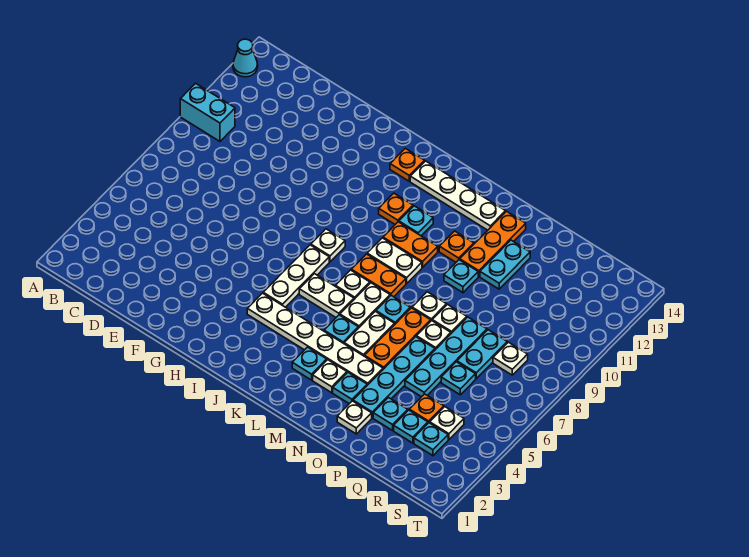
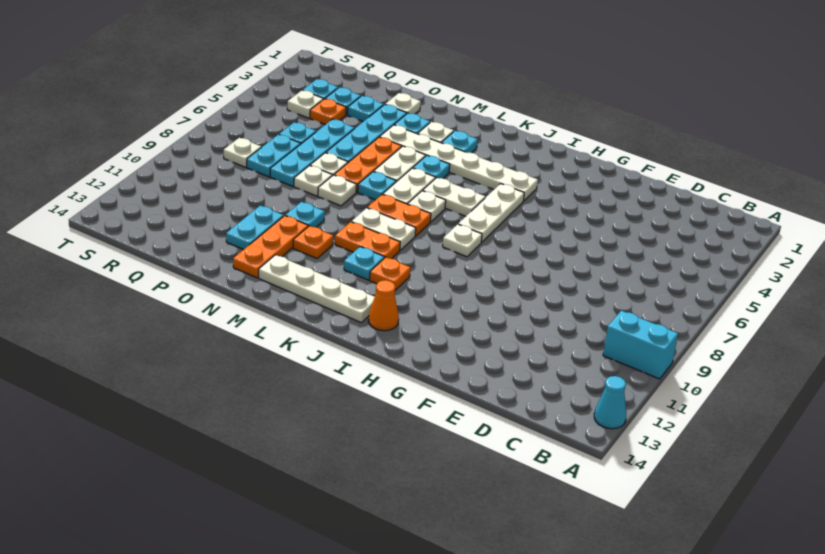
orange plate I13 level 1 -> orange cone I13 level 1

